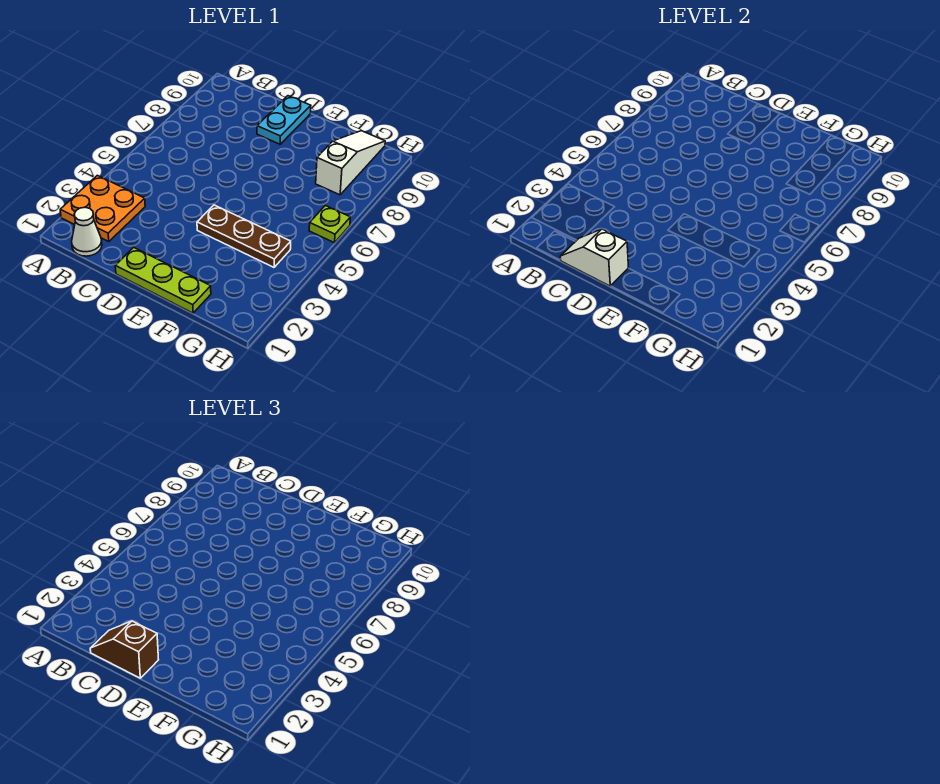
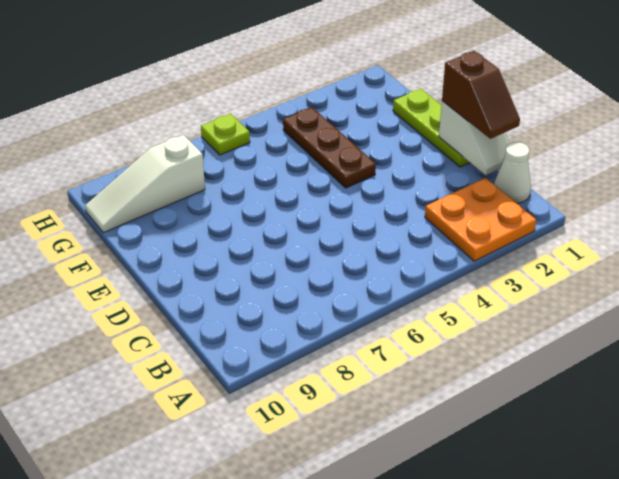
cyan plate D9:D10 level 1 -> none

